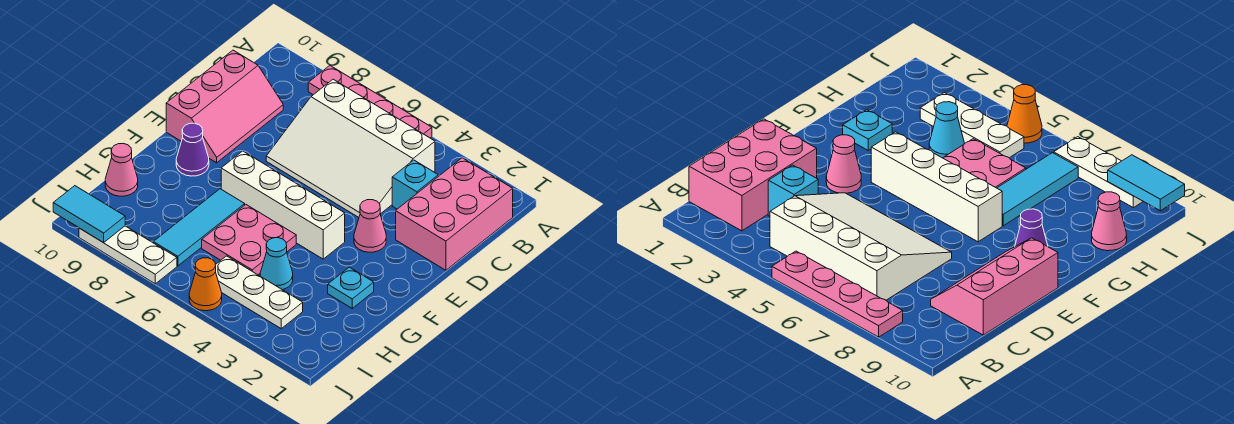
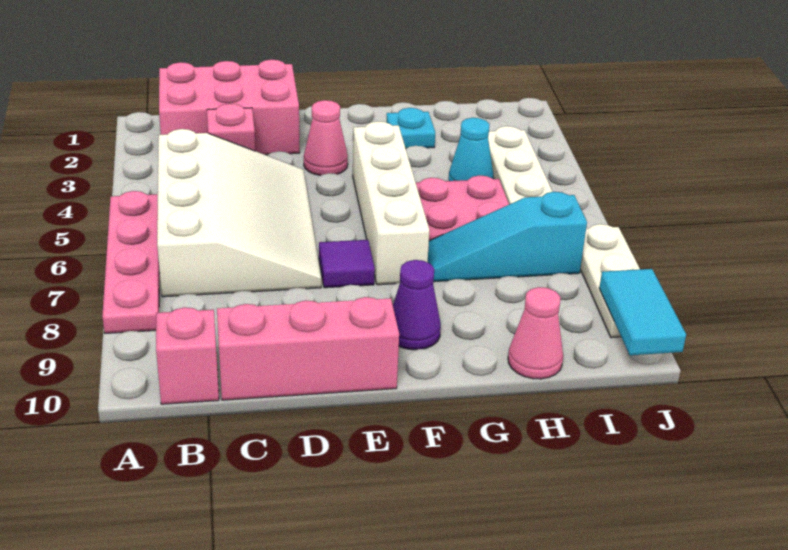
none -> pink brick B10 level 1
cyan brick C3 level 1 -> pink brick C3 level 1
none -> purple tile E7 level 1
cyan tile G7:I7 level 1 -> cyan slope G7:I7 level 1 top I
orange cone J5 level 1 -> none

